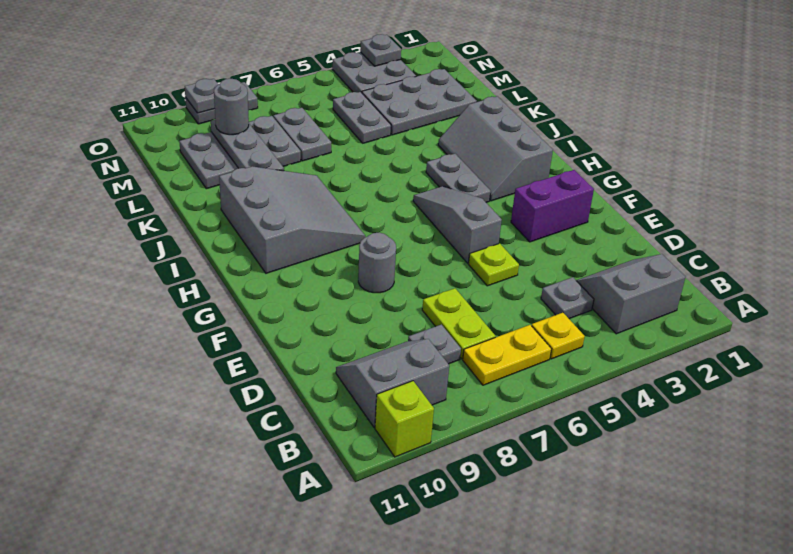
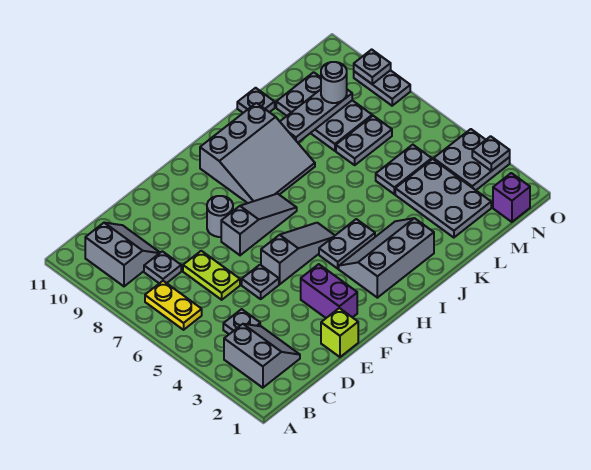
lime brick A10 level 1 -> lime brick E1 level 1
yellow plate B5 level 1 -> none
lime plate C7:D7 level 1 -> lime plate D6:D7 level 1
lime plate E5 level 1 -> grey plate E5 level 1
none -> grey slope F7:H7 level 1 top F
none -> grey plate K11 level 1
none -> purple brick N1 level 1

